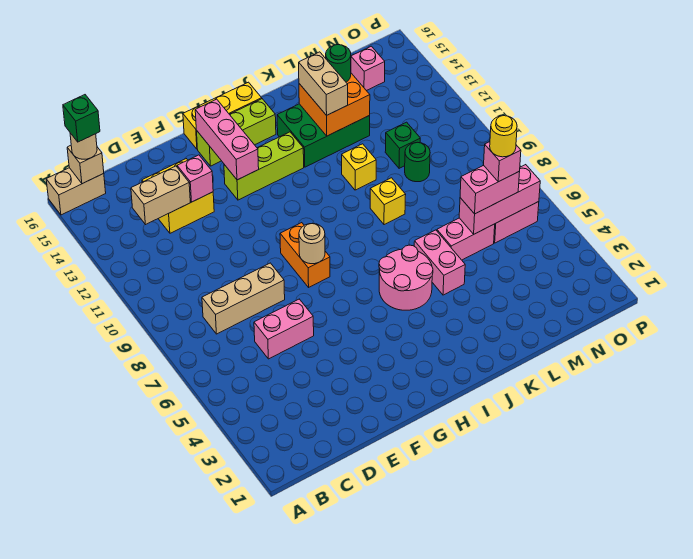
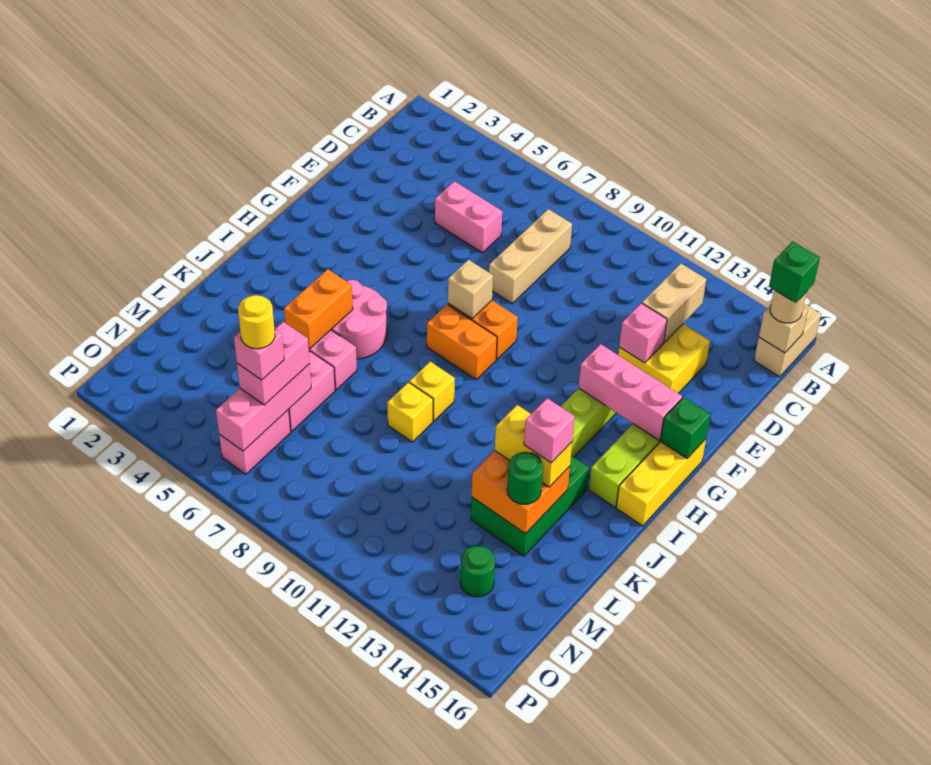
pink brick D6:E6 level 1 -> pink brick D5:D6 level 1
tan round brick G8 level 2 -> tan brick G8 level 2
none -> orange brick H8:H9 level 1
none -> orange brick J5:K5 level 2
yellow brick K11 level 1 -> yellow brick J9 level 1
tan brick K13:K14 level 3 -> yellow brick K13:K14 level 3
green round brick M10 level 1 -> green round brick N14 level 1
green brick M11 level 1 -> green brick G16 level 2
pink brick N15 level 1 -> pink brick K14 level 4

